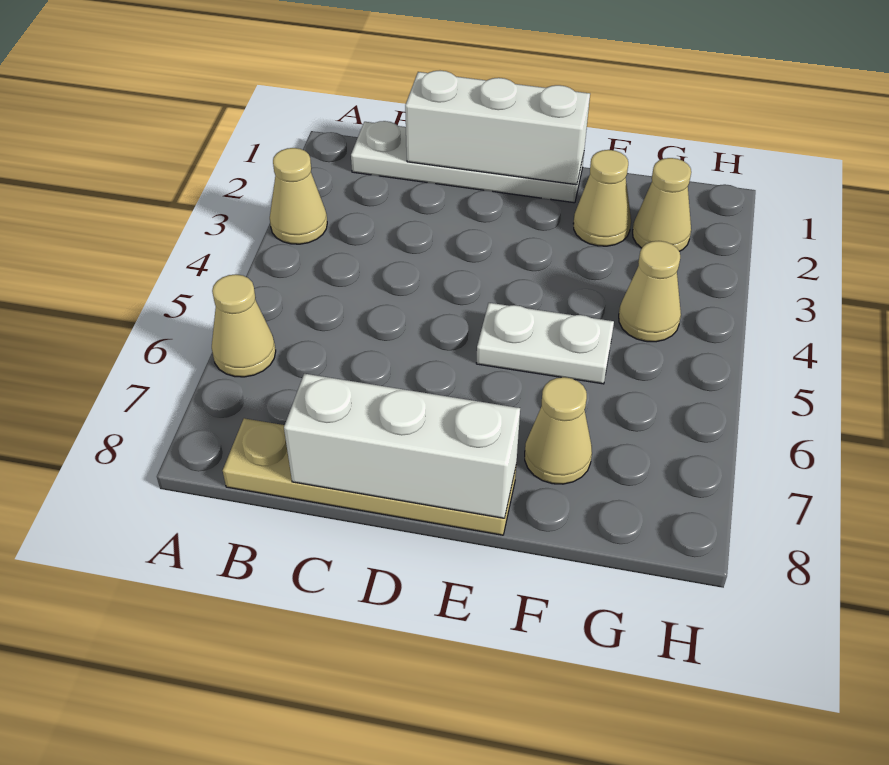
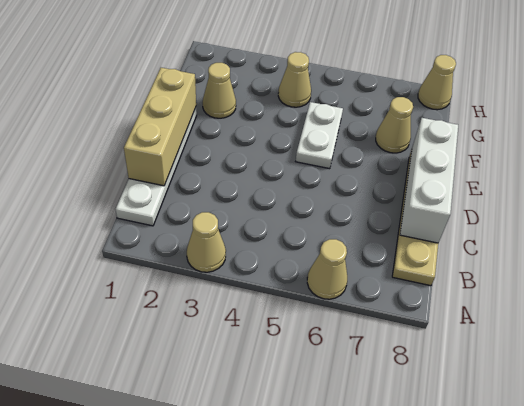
white brick C1:E1 level 2 -> tan brick C1:E1 level 2
tan cone G2 level 1 -> tan cone H8 level 1

